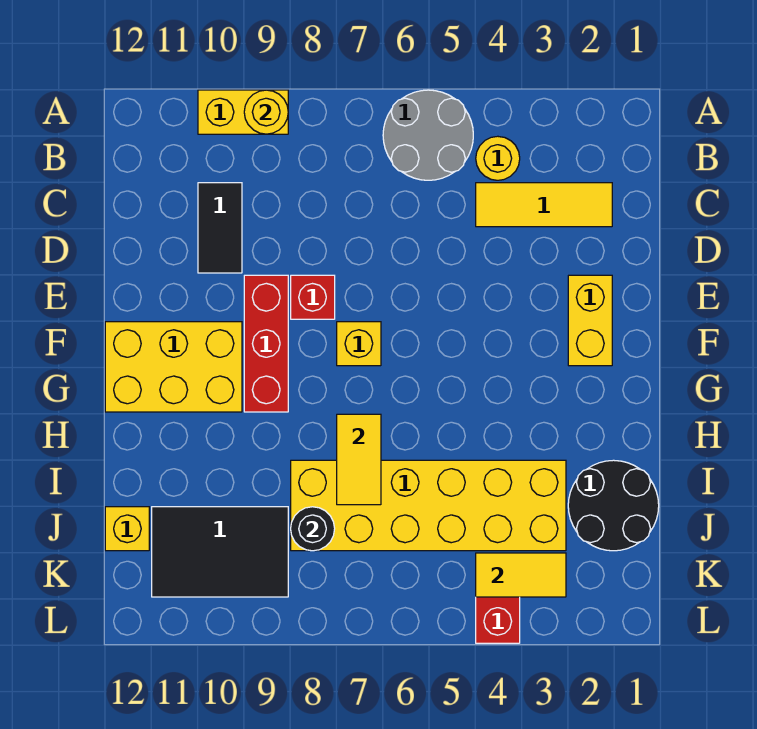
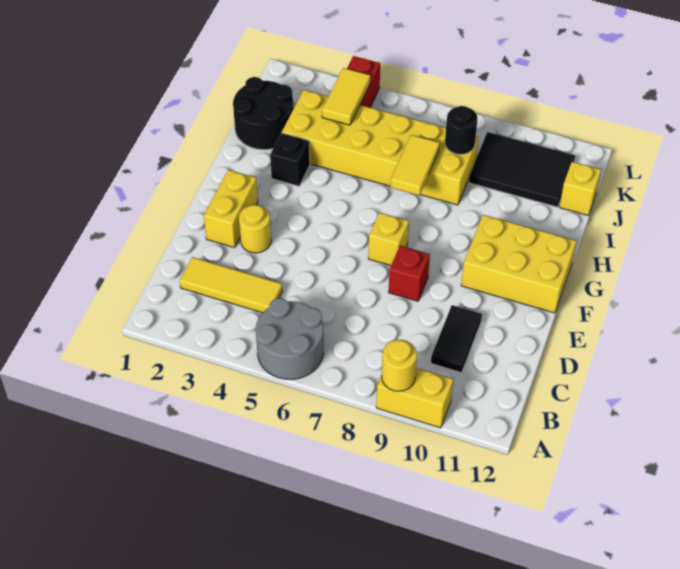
yellow round brick B4 level 1 -> yellow round brick E3 level 1
red brick E9:G9 level 1 -> none
none -> black brick H3 level 1
yellow tile K3:K4 level 2 -> yellow tile J4:K4 level 2

